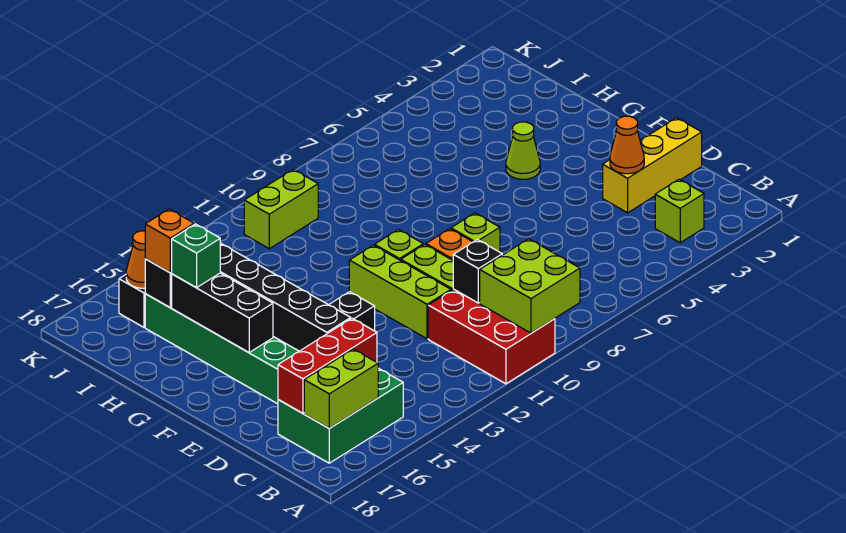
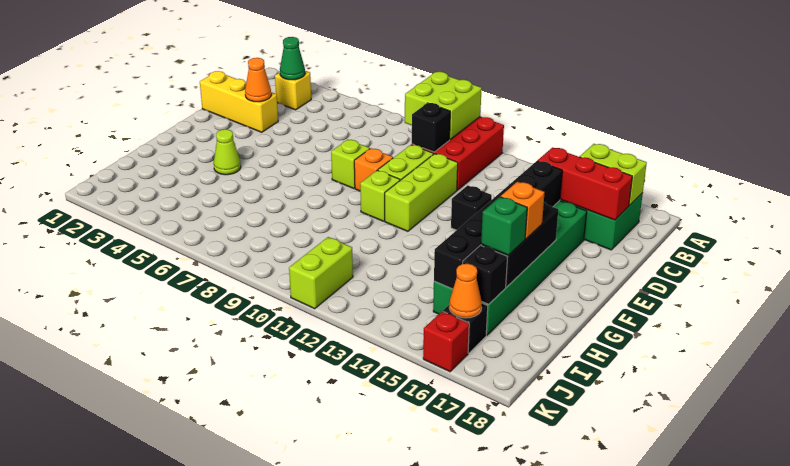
lime brick B3 level 1 -> yellow brick B3 level 1
none -> green cone B3 level 2
orange brick I16 level 3 -> orange brick G16 level 3
lime brick J10:J11 level 1 -> lime brick J11:K11 level 1
none -> red brick K16 level 1

